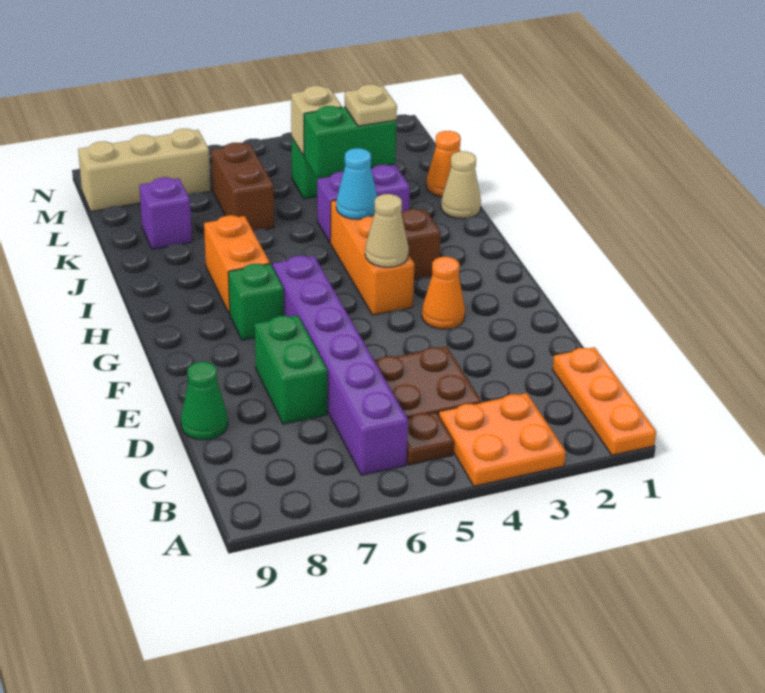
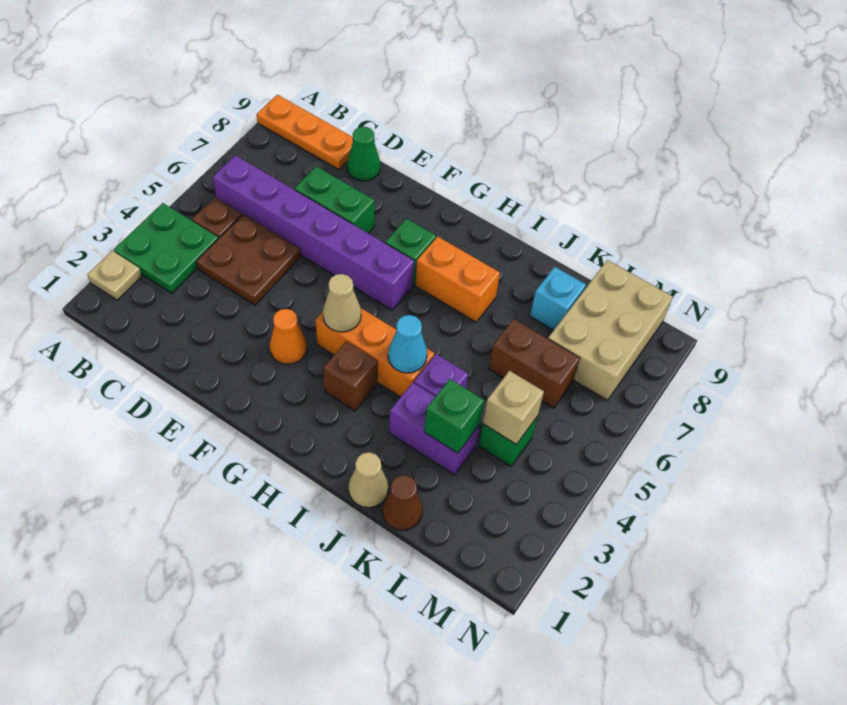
orange plate A1:C1 level 1 -> orange plate A9:C9 level 1
orange plate A3:B4 level 1 -> green plate A3:B4 level 1
orange cone K1 level 1 -> brown cone K1 level 1
green brick K3:K4 level 2 -> green brick K3 level 2
tan plate K3 level 3 -> tan plate A2 level 1
purple brick K8 level 1 -> cyan brick K8 level 1
tan brick M7:M9 level 1 -> tan brick L7:M9 level 1

